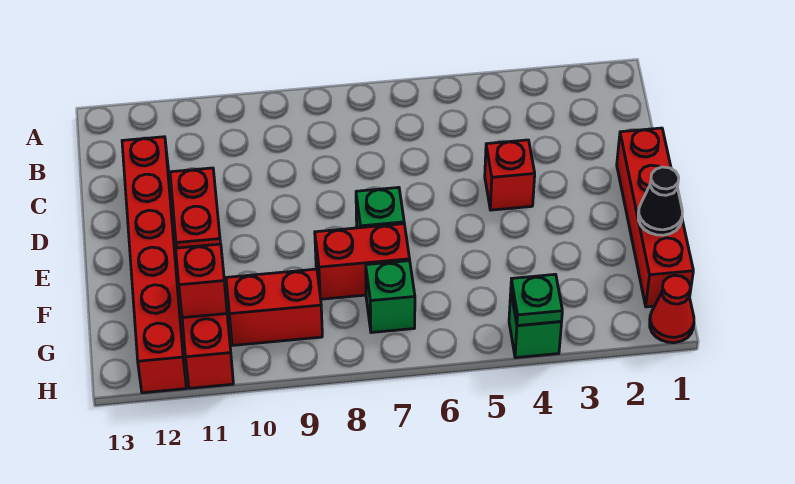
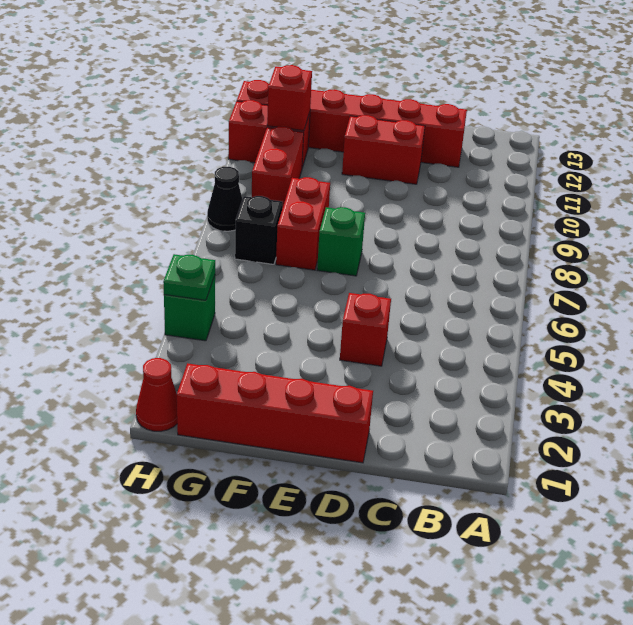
black cone F1 level 2 -> black cone H8 level 1
green brick G7 level 1 -> black brick G7 level 1

